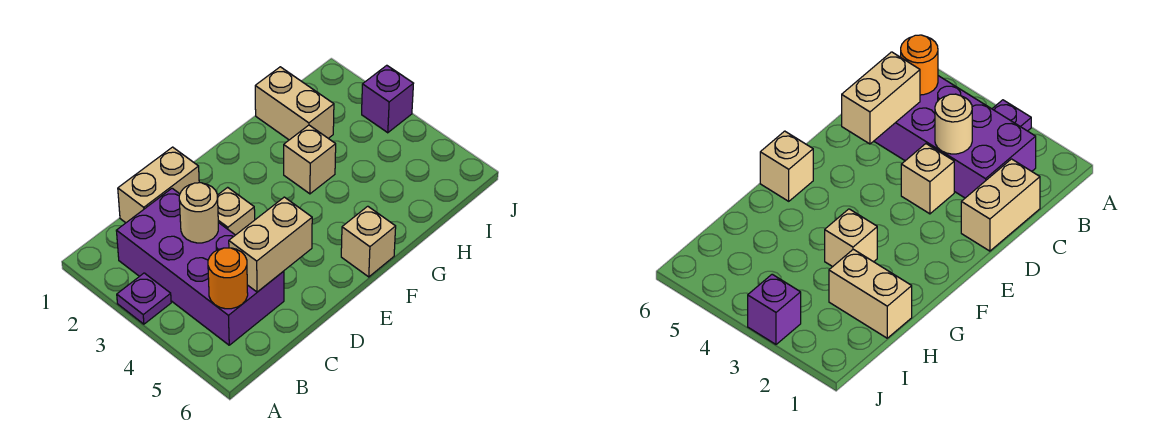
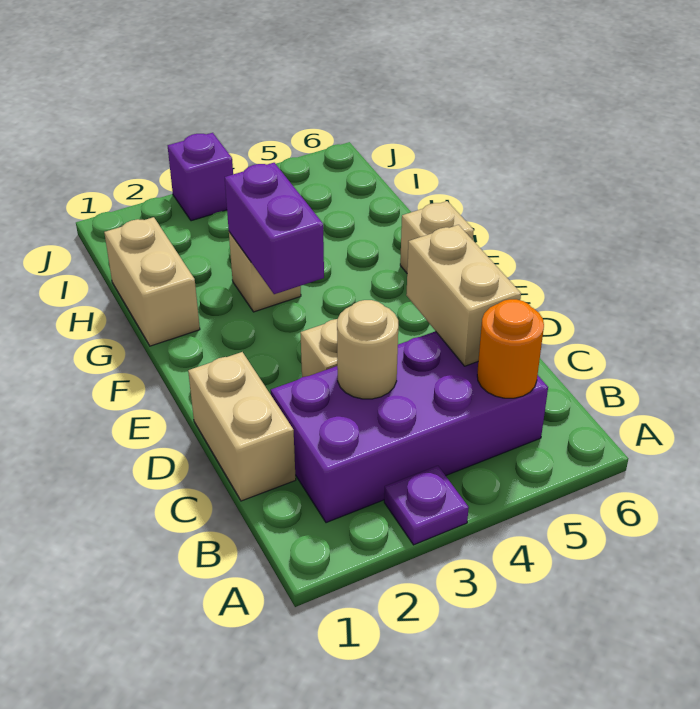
none -> purple brick F3:G3 level 2
tan brick H1:H2 level 1 -> tan brick G1:H1 level 1

